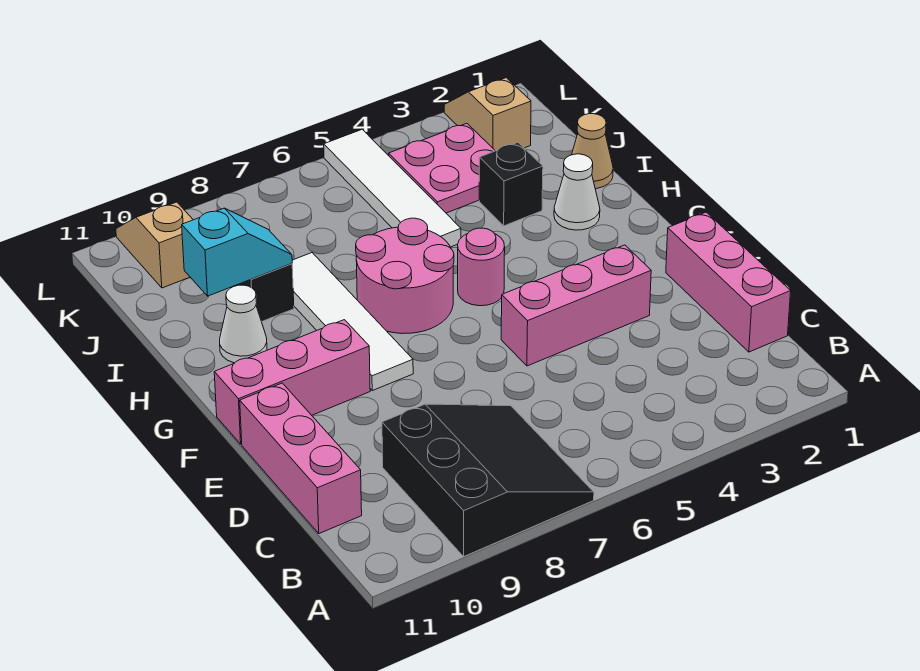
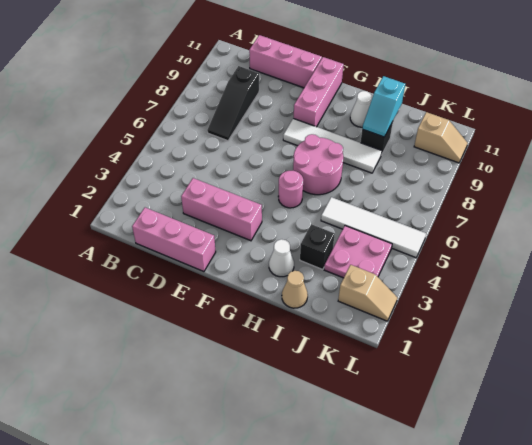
black slope A7:C9 level 1 top 9 -> black slope C7:C9 level 1 top 9
pink brick E3:E5 level 1 -> pink brick D3:F3 level 1

